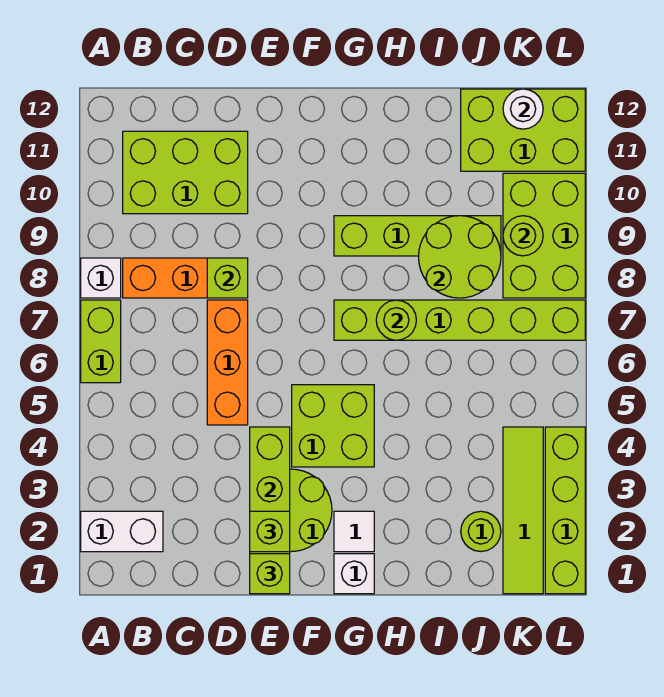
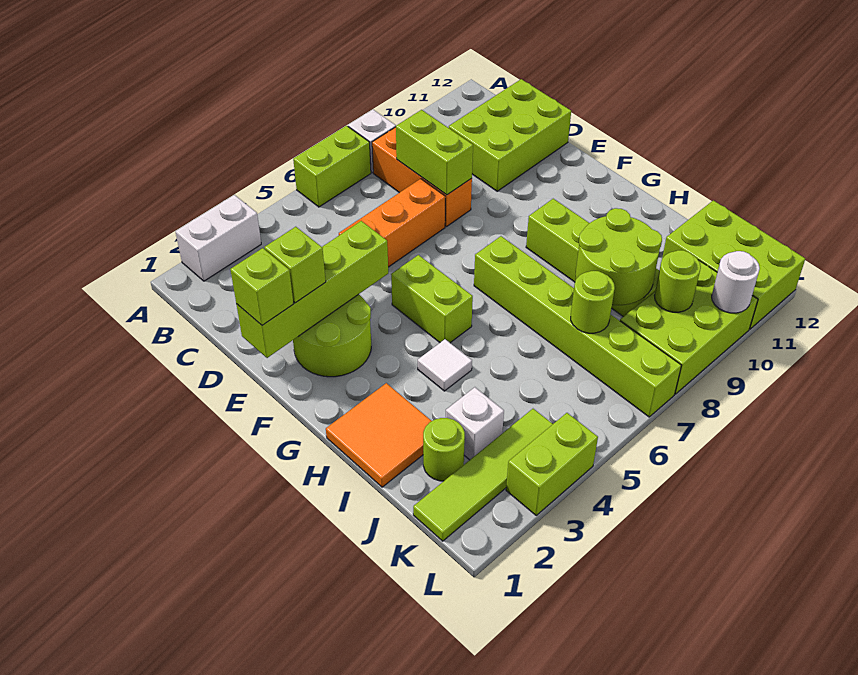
white brick A2:B2 level 1 -> white brick A2:A3 level 1
lime brick B10:D11 level 1 -> lime brick C10:D12 level 1
lime brick D8 level 2 -> lime brick C8:D8 level 2
lime brick F4:G5 level 1 -> lime brick F5:G5 level 1
white brick G1 level 1 -> white brick J3 level 1
white tile G2 level 1 -> white tile H4 level 1
none -> orange tile H1:I2 level 1
lime round brick H7 level 2 -> lime round brick J7 level 2
white round brick K12 level 2 -> white round brick L10 level 2
lime brick L1:L4 level 1 -> lime brick L3:L4 level 1

